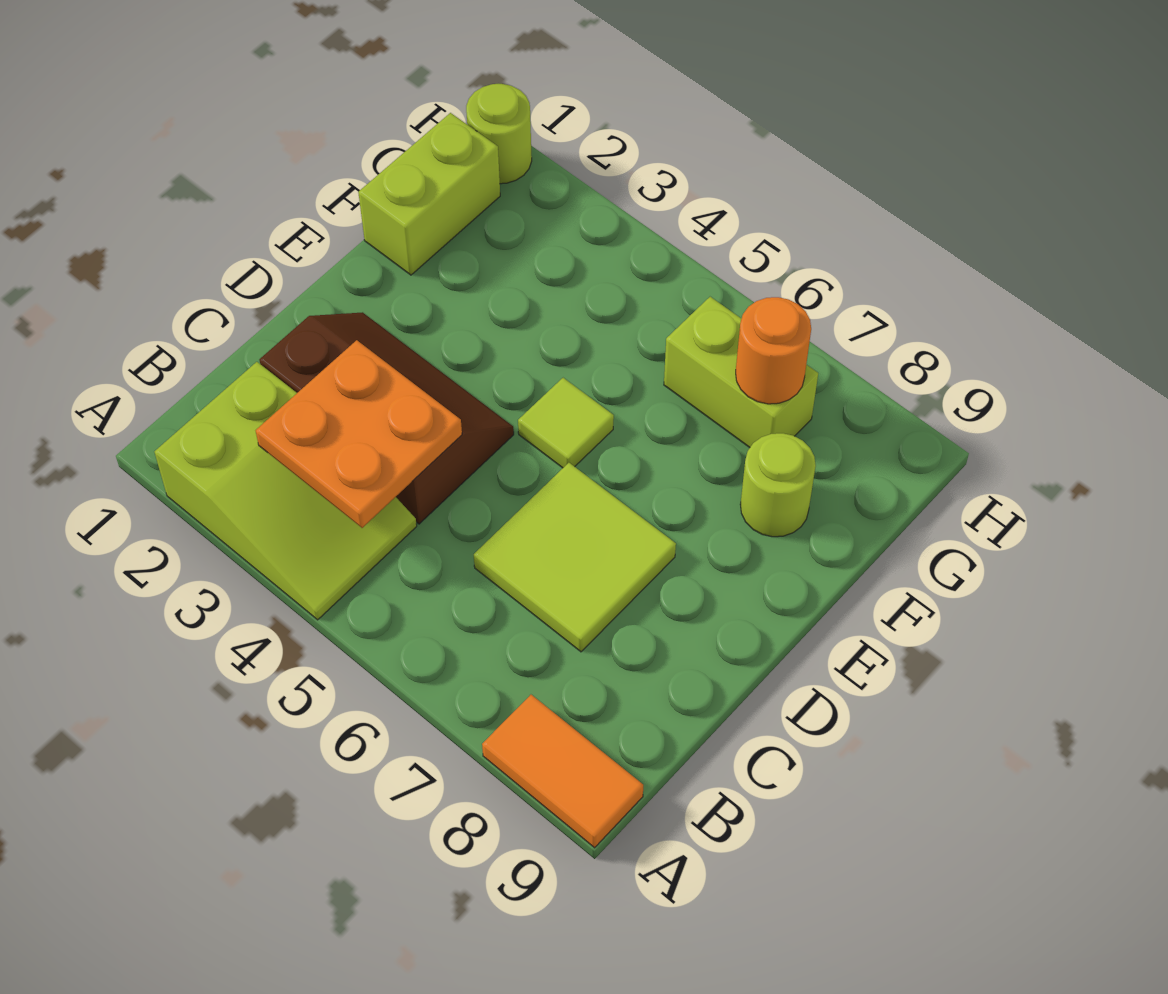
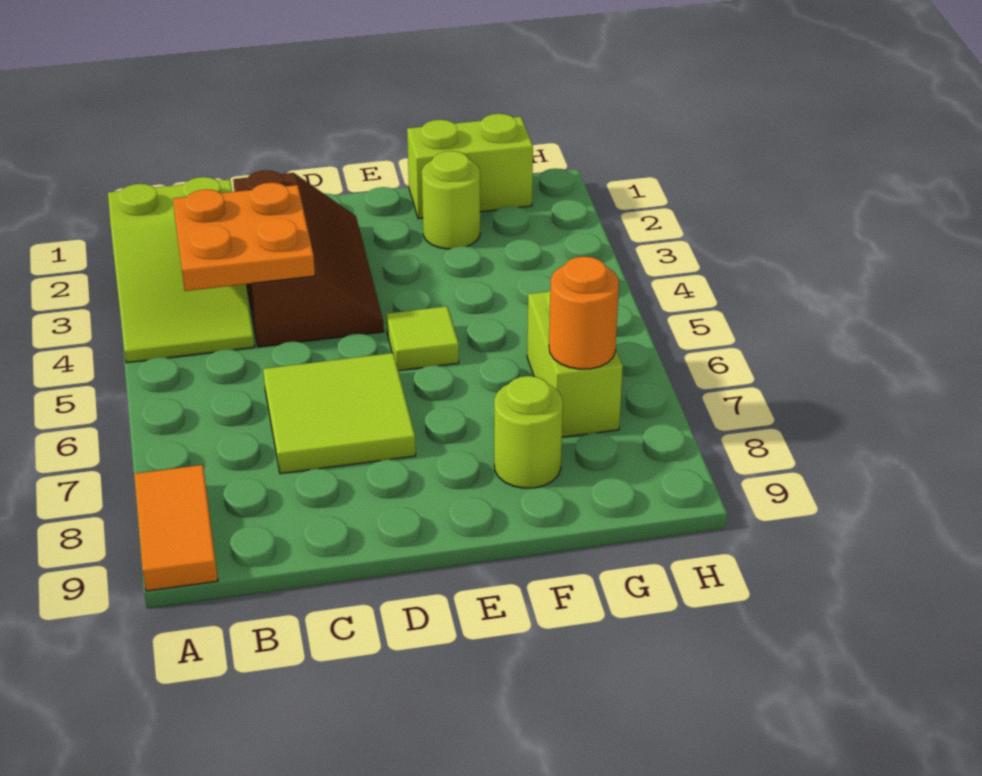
lime round brick H1 level 1 -> lime round brick F2 level 1

